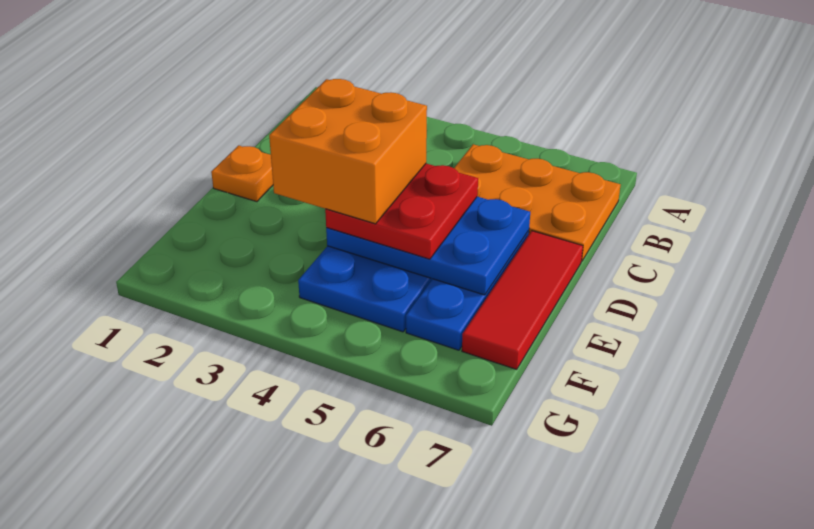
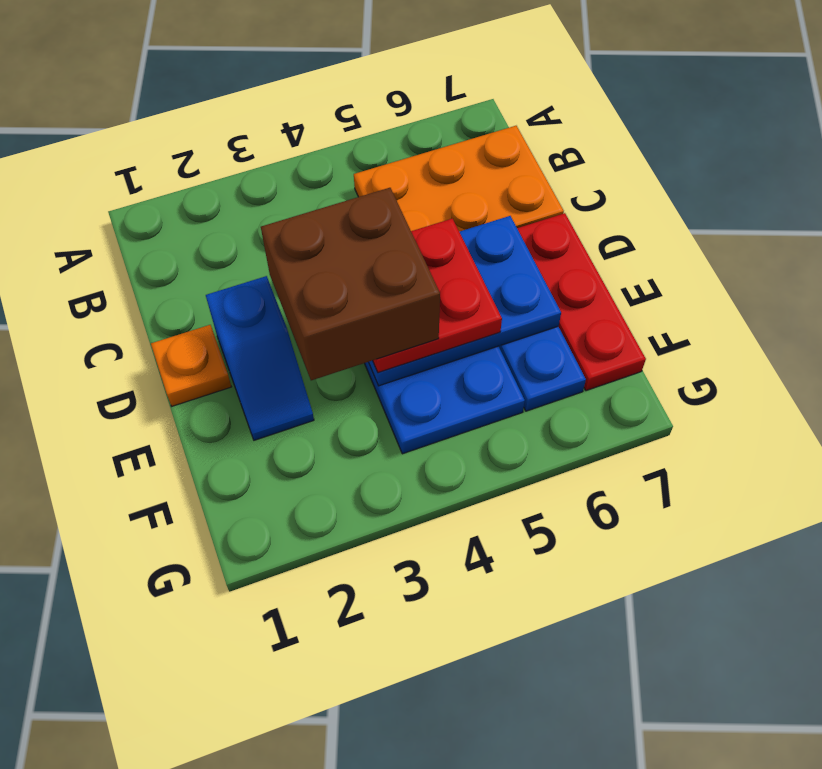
none -> blue slope D2:E2 level 1 top D
orange brick D3:E4 level 4 -> brown brick D3:E4 level 4
red tile D7:F7 level 1 -> red plate D7:F7 level 1

